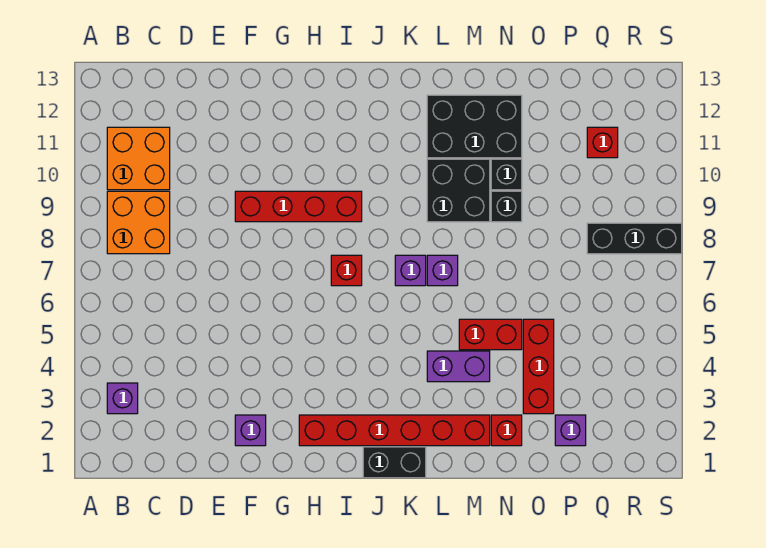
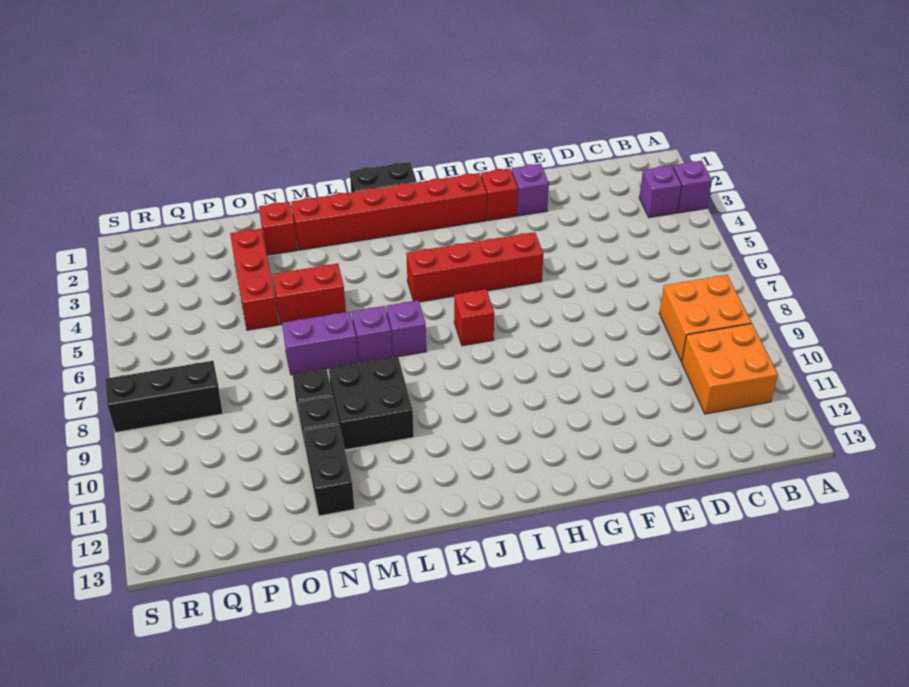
red brick F9:I9 level 1 -> red brick G5:J5 level 1
purple brick L4:M4 level 1 -> purple brick M7:N7 level 1
black brick L11:N12 level 1 -> black brick N11:N12 level 1
purple brick P2 level 1 -> purple brick A3 level 1
red brick Q11 level 1 -> red brick G2 level 1

